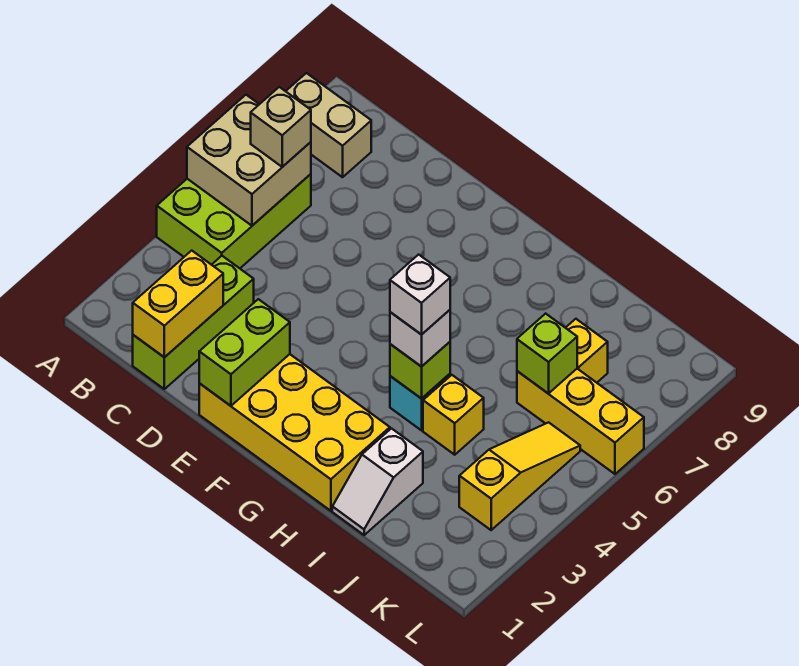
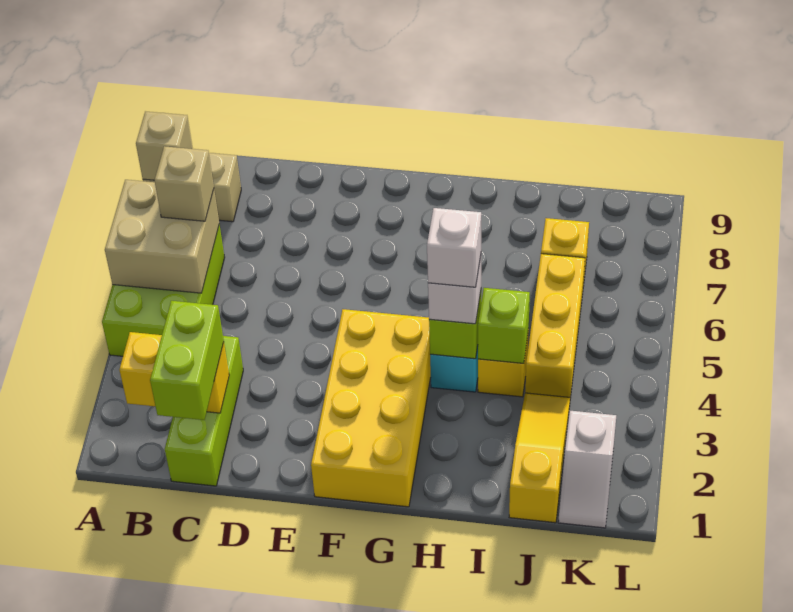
none -> tan brick A8 level 2
yellow brick C1:C2 level 2 -> yellow brick B2:C2 level 2
yellow brick E1:H2 level 1 -> yellow brick F1:G4 level 1
lime brick E1:E2 level 2 -> lime brick C1:C2 level 3
white slope I1:I2 level 1 top 2 -> white slope K1:K2 level 1 top 2
yellow brick J6:L6 level 1 -> yellow brick J4:J6 level 1
lime brick J6 level 2 -> lime brick I4 level 2
yellow slope K3:K5 level 1 top 3 -> yellow slope J1:J3 level 1 top 1

